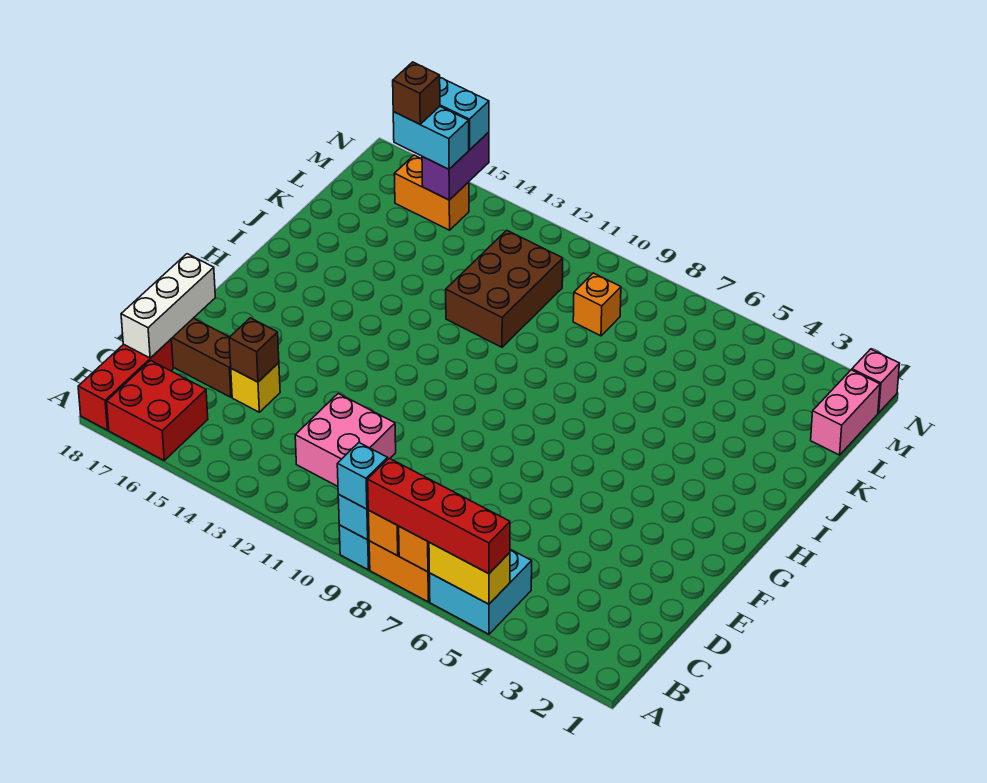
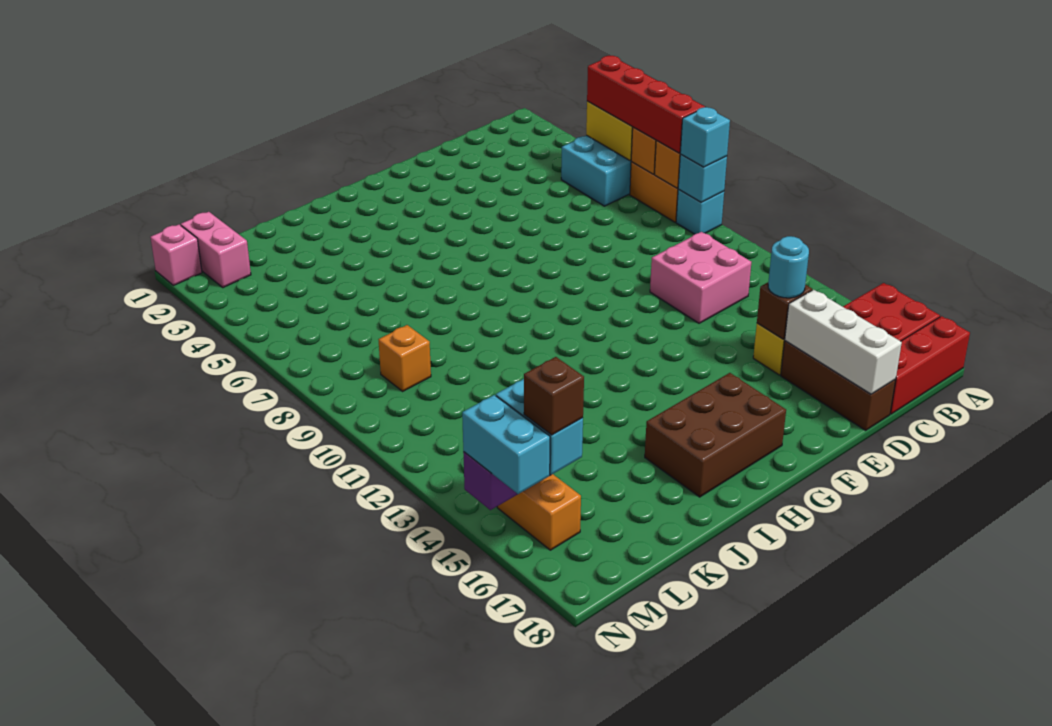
white brick C18:E18 level 2 -> white brick D16:D18 level 2
none -> cyan round brick D15 level 3
brown brick J11:L12 level 1 -> brown brick G16:I17 level 1
pink brick L1:M1 level 1 -> pink brick M1:M2 level 1

